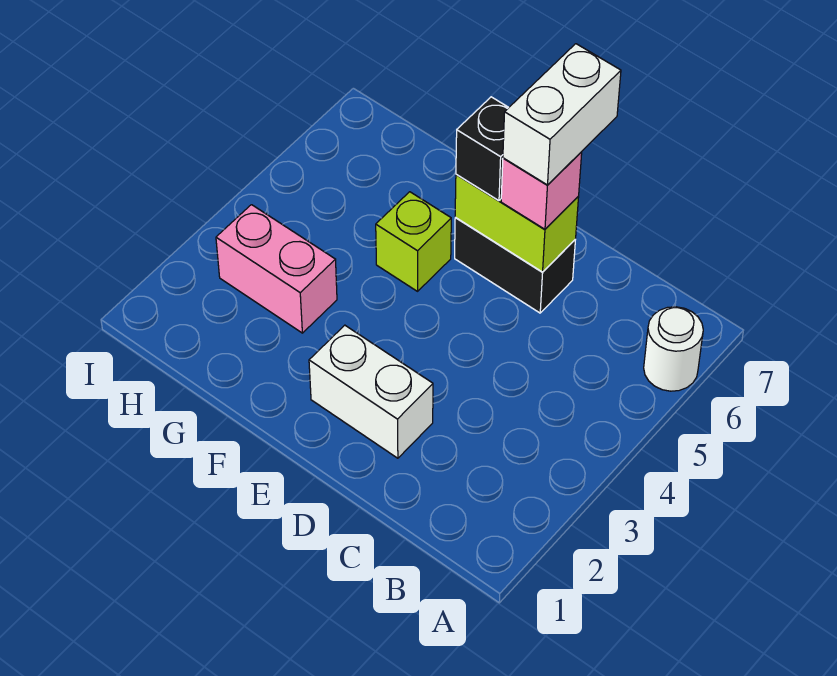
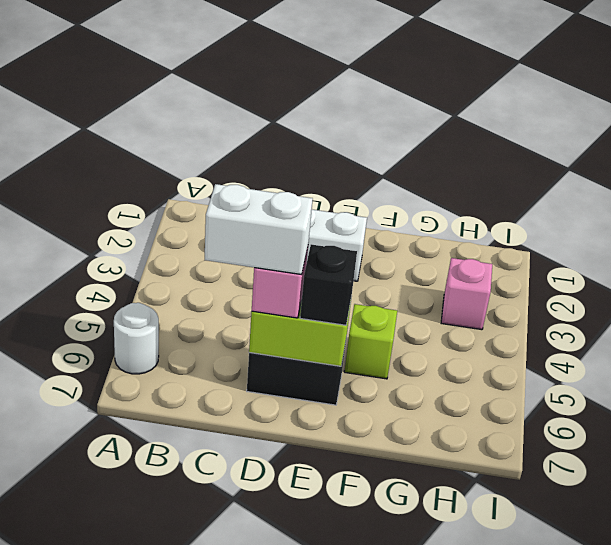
white brick D6:D7 level 4 -> white brick C6:D6 level 4
pink brick G3:H3 level 1 -> pink brick H3 level 1

